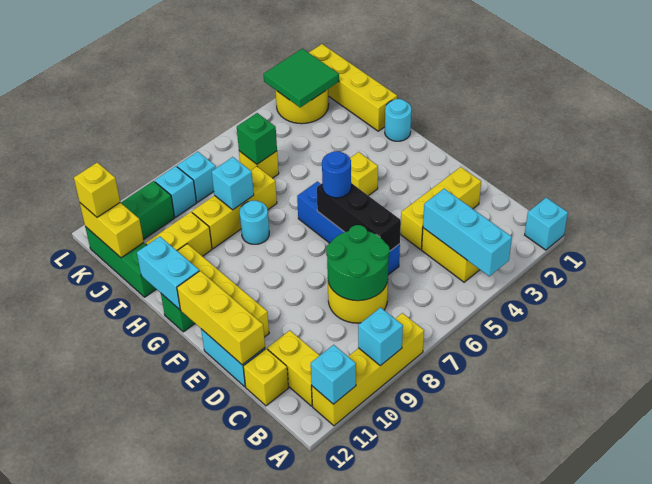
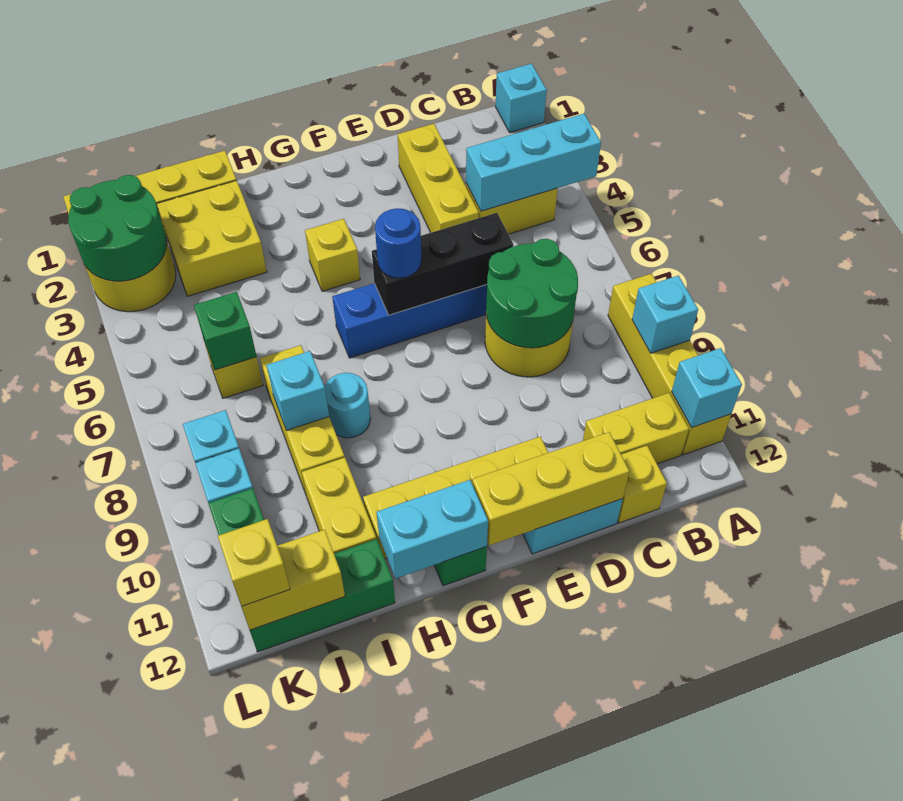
cyan round brick H1 level 1 -> none
none -> yellow brick I2:J3 level 1
green tile K2:L3 level 2 -> green round brick K2:L3 level 2

